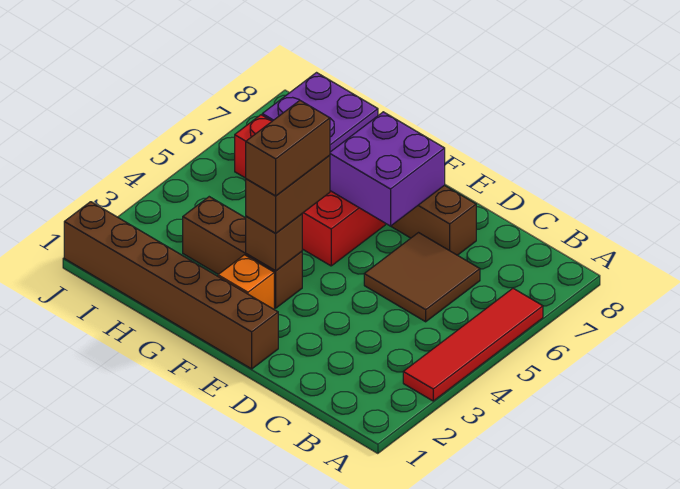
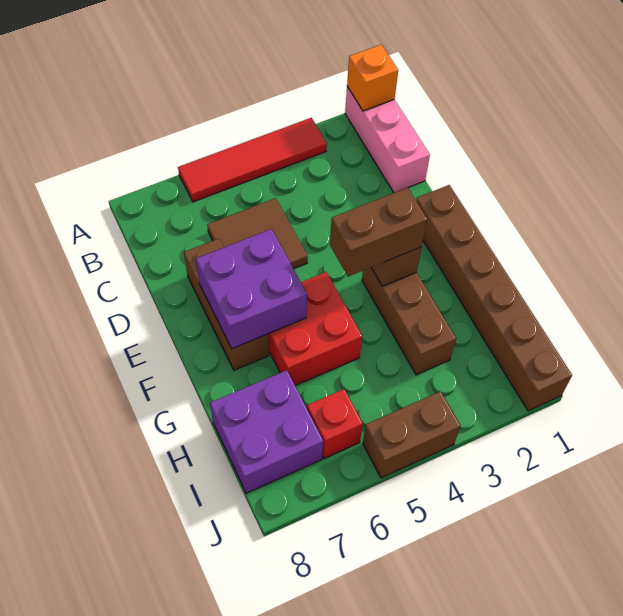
none -> pink brick A1:C1 level 1
orange brick F2 level 1 -> orange brick A1 level 2
brown brick F3:F4 level 4 -> brown brick J4:J5 level 1

